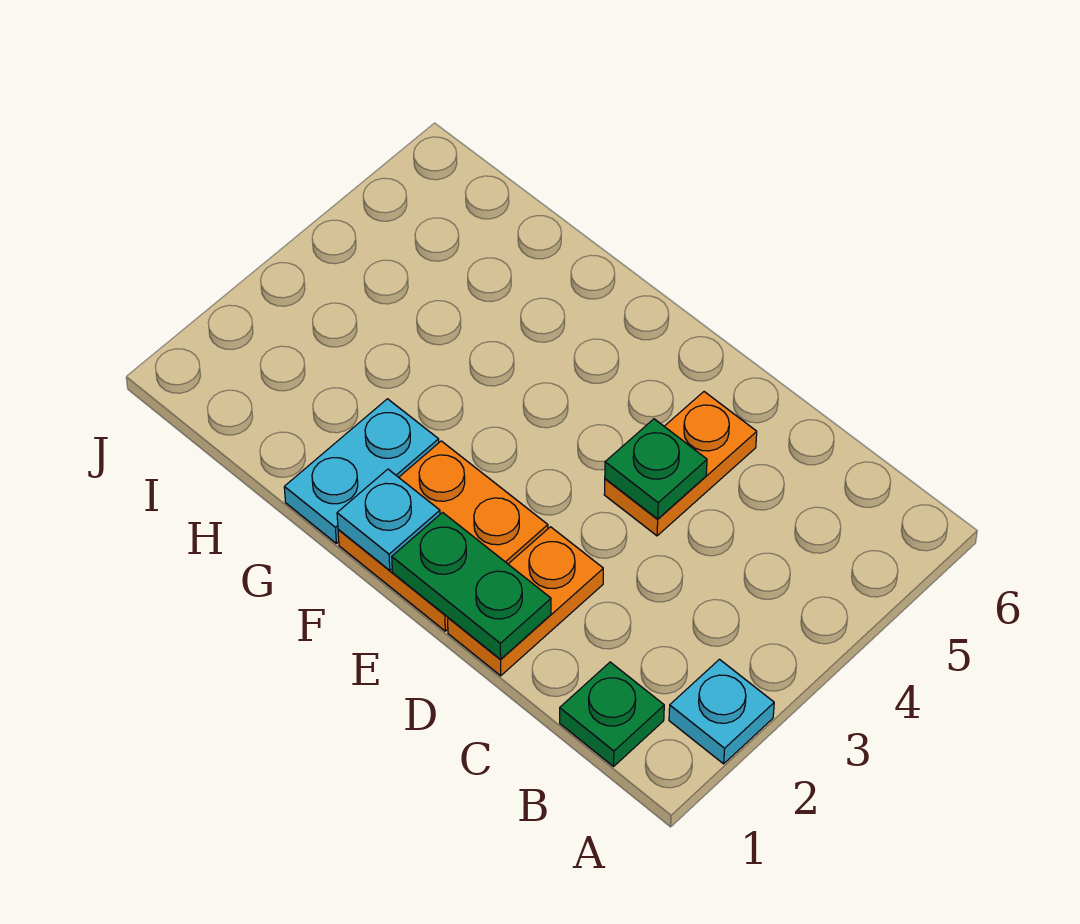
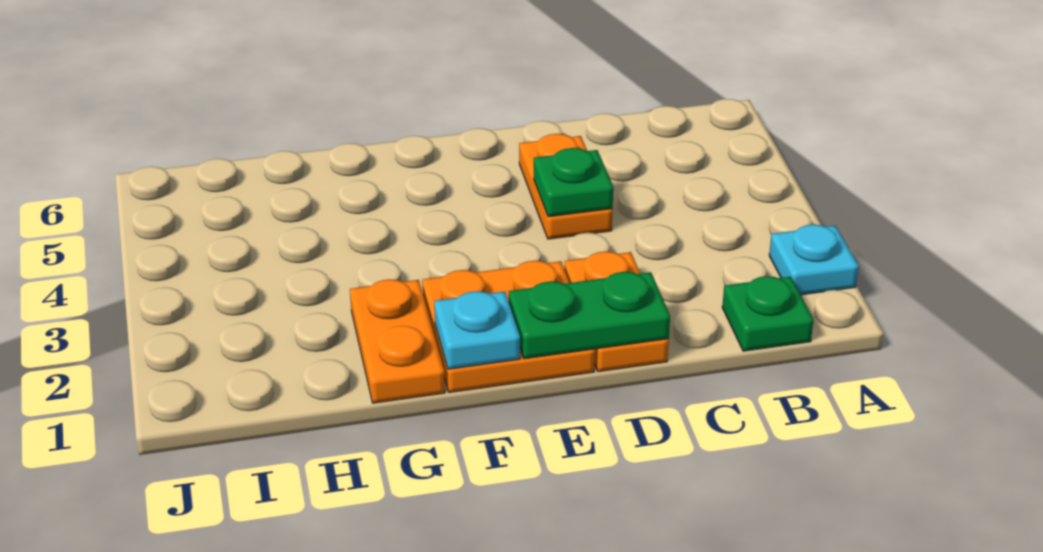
cyan plate G1:G2 level 1 -> orange plate G1:G2 level 1

